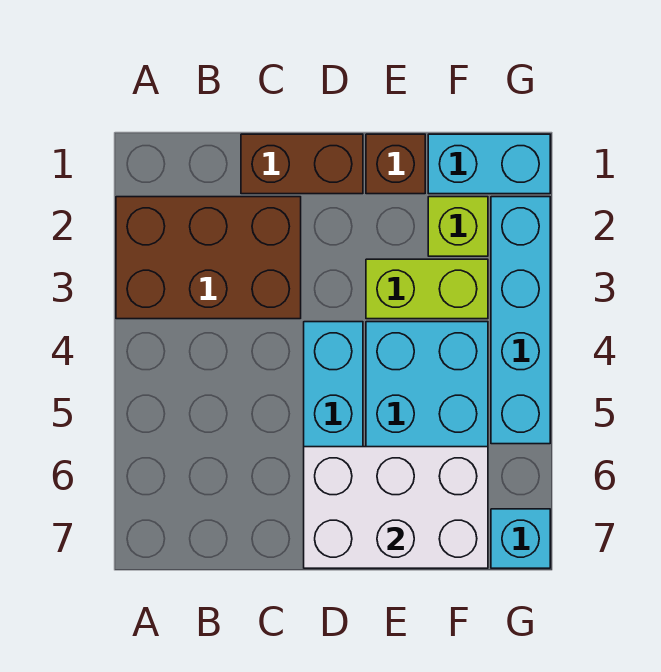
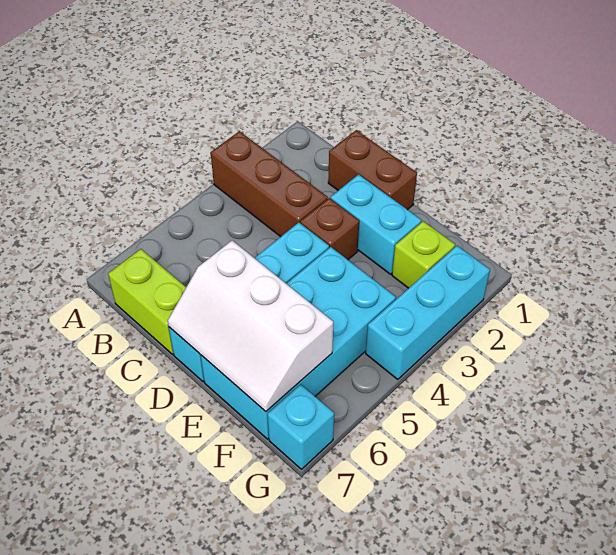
brown brick A2:C3 level 1 -> brown brick A3:C3 level 1
white brick D6:F7 level 2 -> white slope D6:F7 level 2 top 6
brown brick E1 level 1 -> brown brick D3 level 1
lime brick E3:F3 level 1 -> lime brick B7:C7 level 1
cyan brick F1:G1 level 1 -> cyan brick D2:E2 level 1
cyan brick G2:G5 level 1 -> cyan brick G2:G4 level 1

